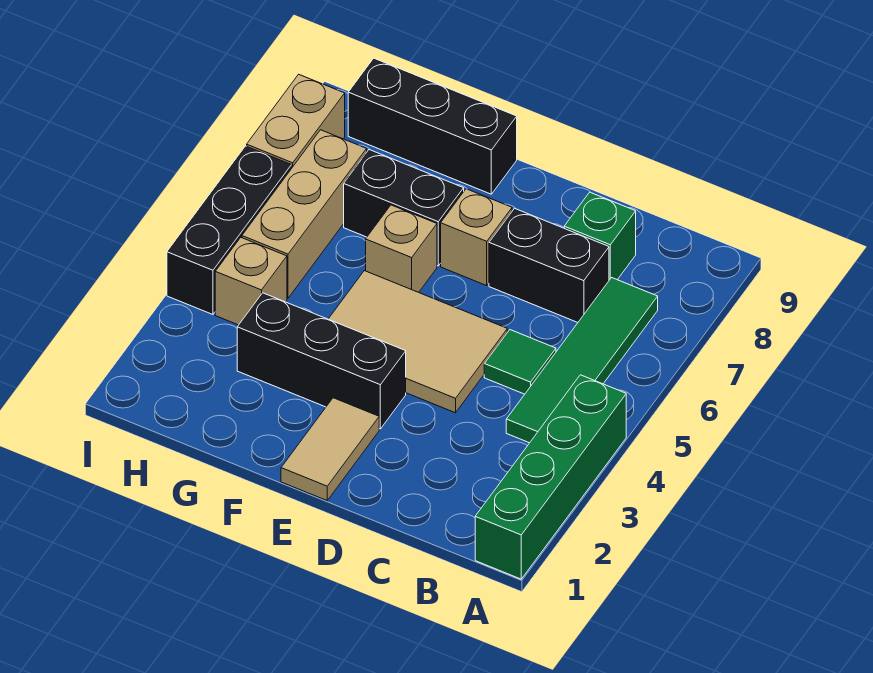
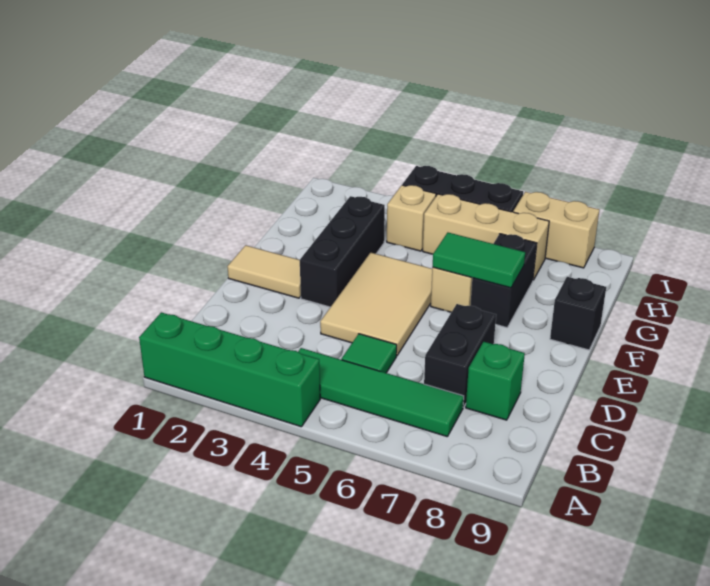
tan brick E7 level 1 -> none
none -> green tile F6:F7 level 2
black brick F9:H9 level 1 -> black brick F9 level 1

